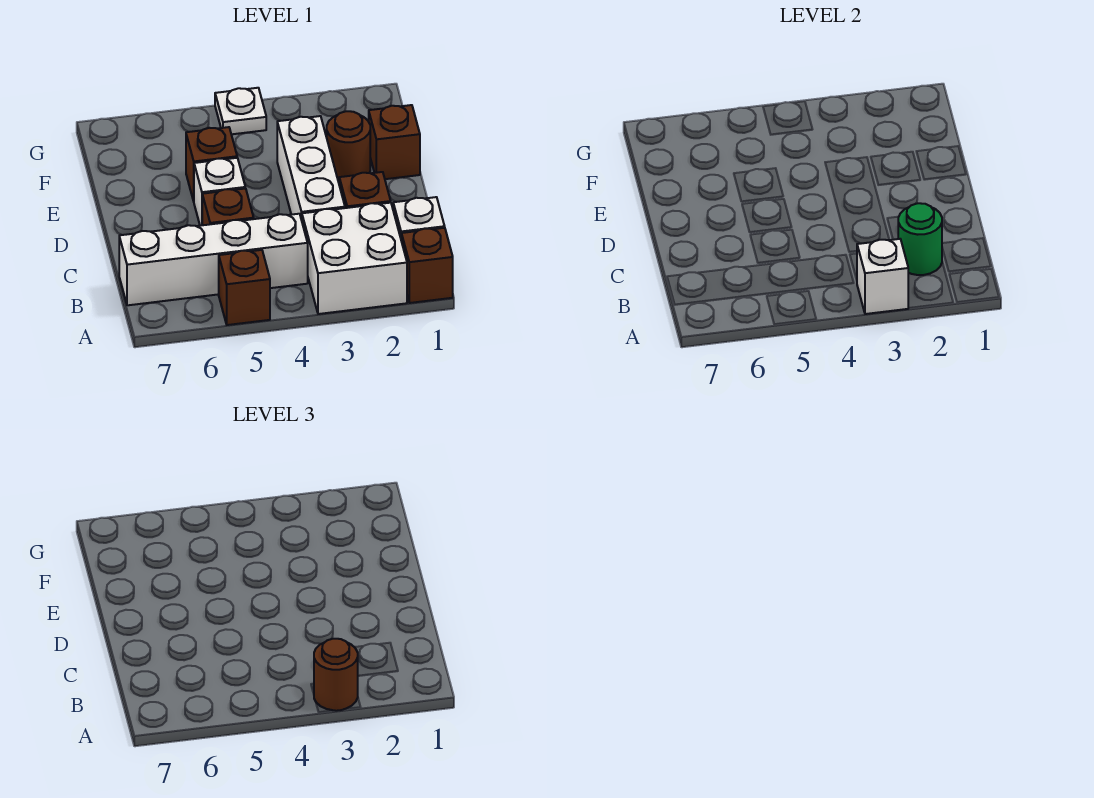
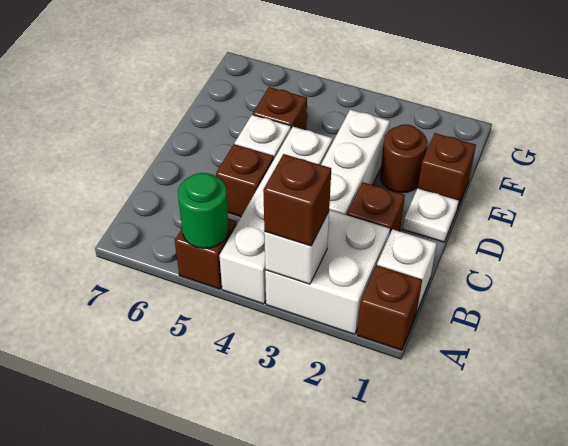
brown round brick A3 level 3 -> brown brick A3 level 3
green round brick B2 level 2 -> green round brick A5 level 2
white brick B4:B7 level 1 -> white brick A4:D4 level 1
white plate G4 level 1 -> white plate D1 level 1

